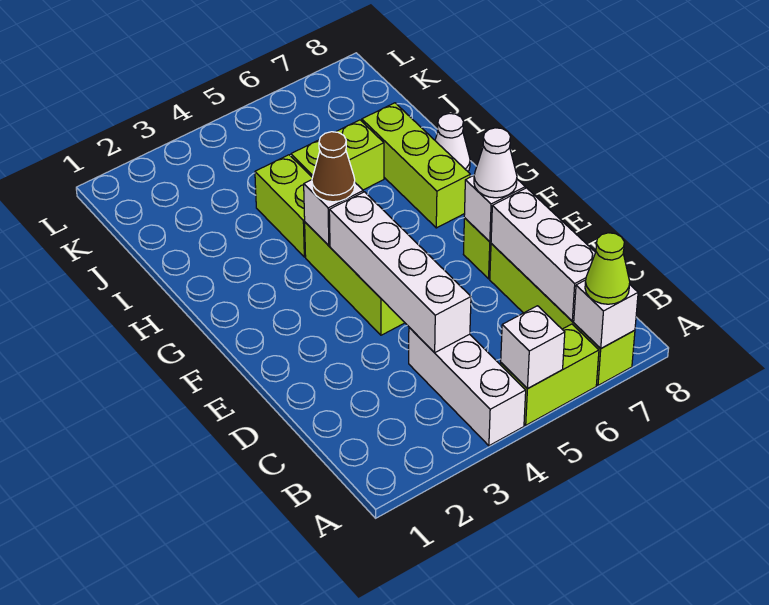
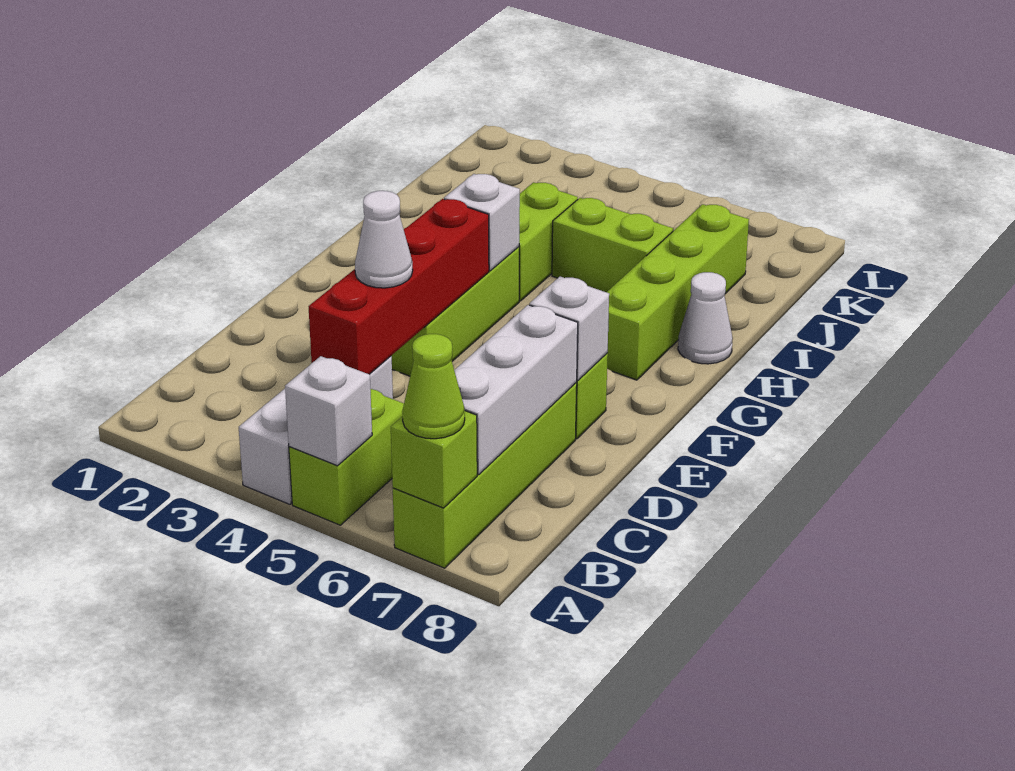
lime brick A5:A6 level 1 -> lime brick A5:B5 level 1
white brick A7 level 2 -> lime brick A7 level 2
white brick C4:F4 level 2 -> red brick C4:F4 level 2
white cone E7 level 3 -> white cone D4 level 3
brown cone G4 level 3 -> none
lime brick G7:I7 level 1 -> lime brick G7:J7 level 1

